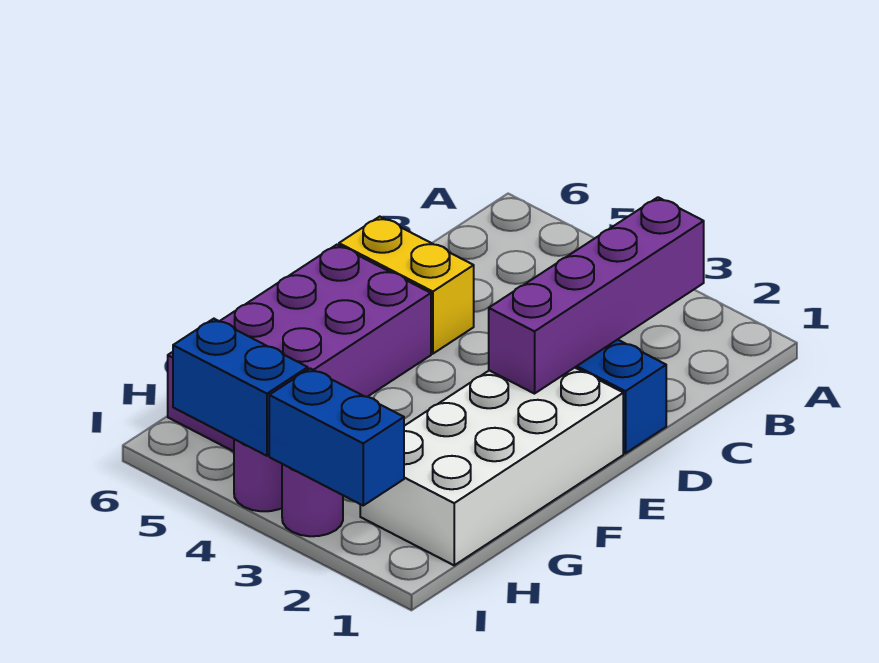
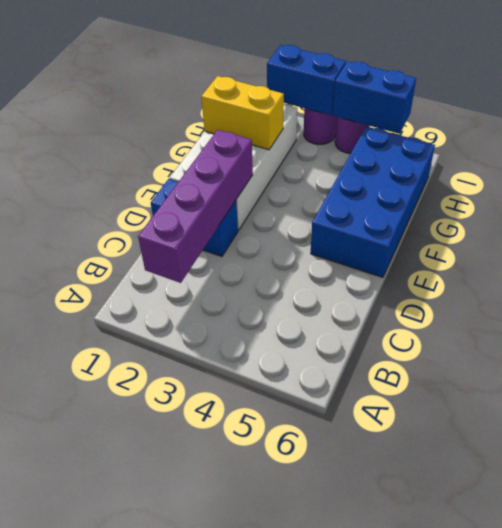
yellow brick D5:D6 level 1 -> yellow brick G1:G2 level 2
purple brick E5:H6 level 1 -> blue brick E5:H6 level 1

